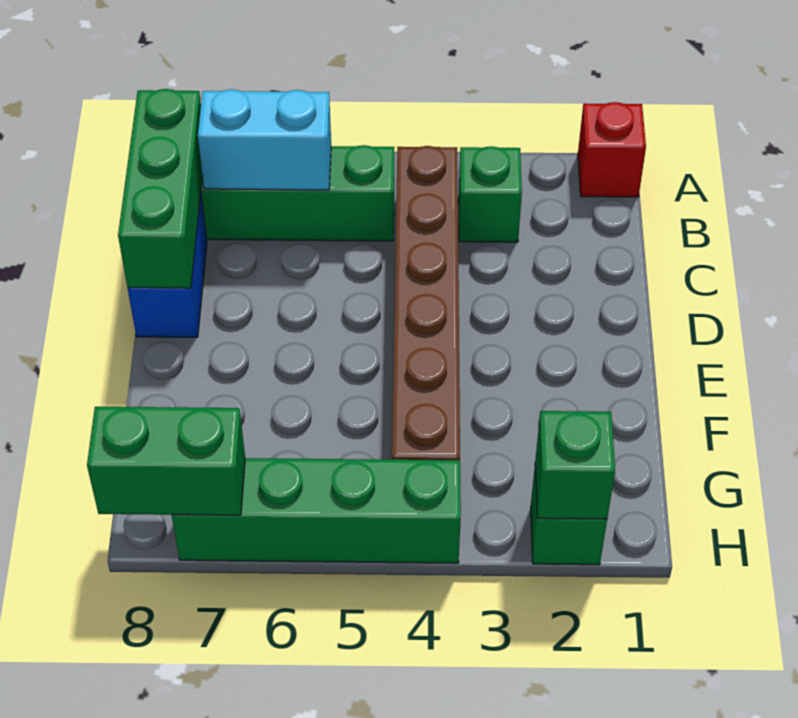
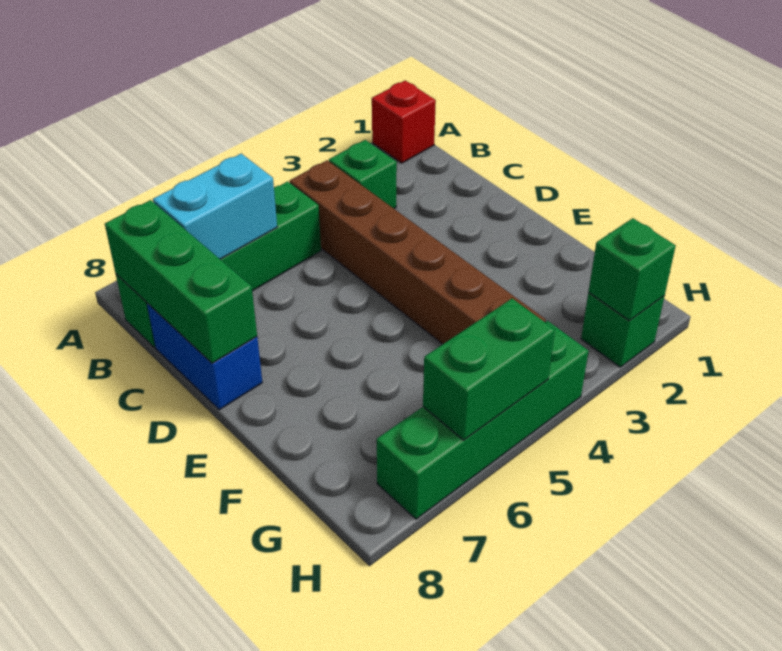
green brick H7:H8 level 2 -> green brick H5:H6 level 2

